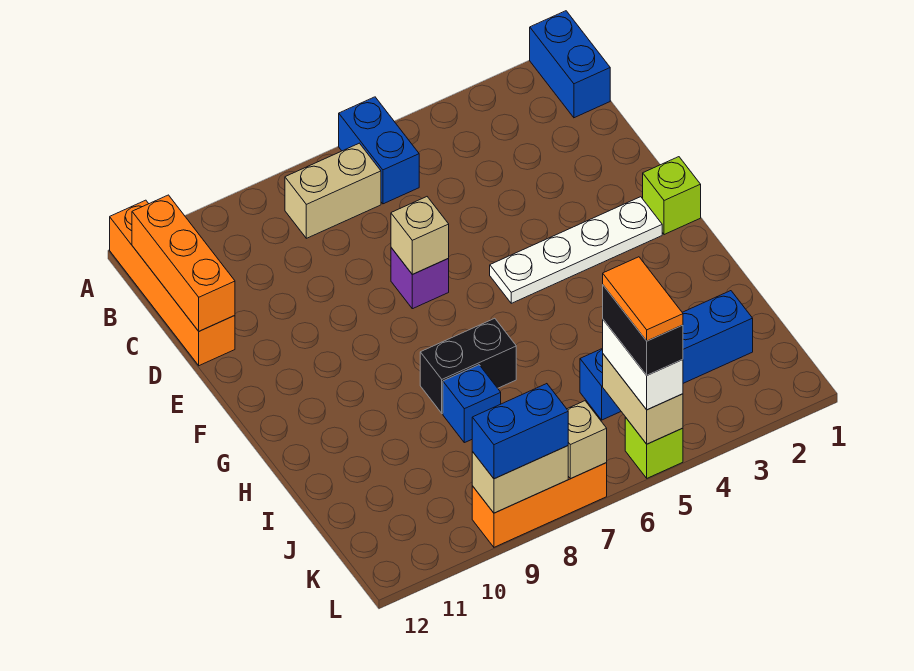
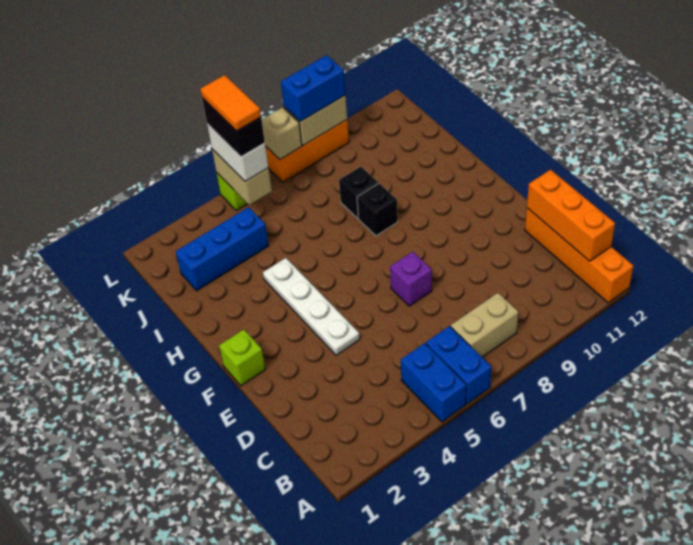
blue brick A1:B1 level 1 -> blue brick A5:B5 level 1
tan brick E7 level 2 -> none
white plate F2:F5 level 1 -> white plate E4:H4 level 1
black brick H7:H8 level 1 -> black brick H8 level 1
blue brick I8 level 1 -> black brick I8 level 1
blue brick J2:J5 level 1 -> blue brick J2:J4 level 1

